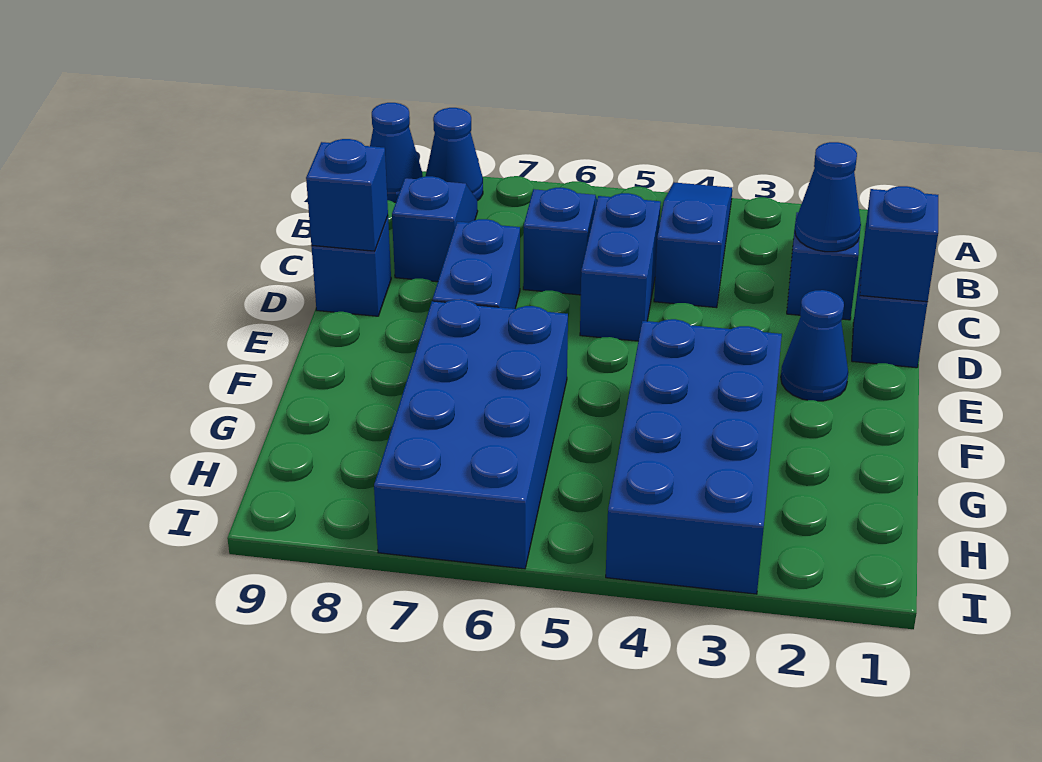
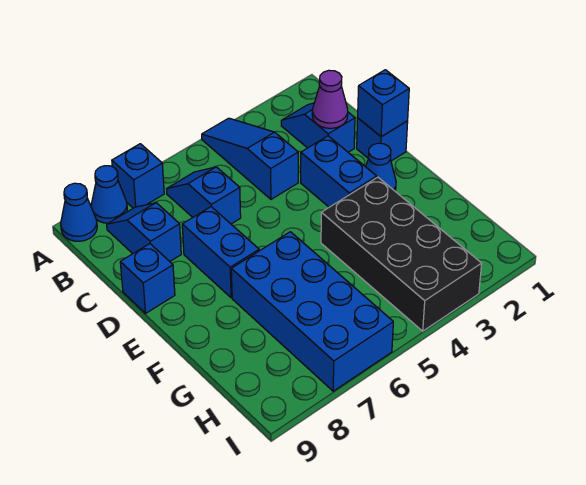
blue cone C2 level 2 -> purple cone C2 level 2
blue brick C5:D5 level 1 -> blue brick D3:E3 level 1
blue brick D9 level 2 -> blue brick A7 level 1
blue brick F3:I4 level 1 -> black brick F3:I4 level 1

